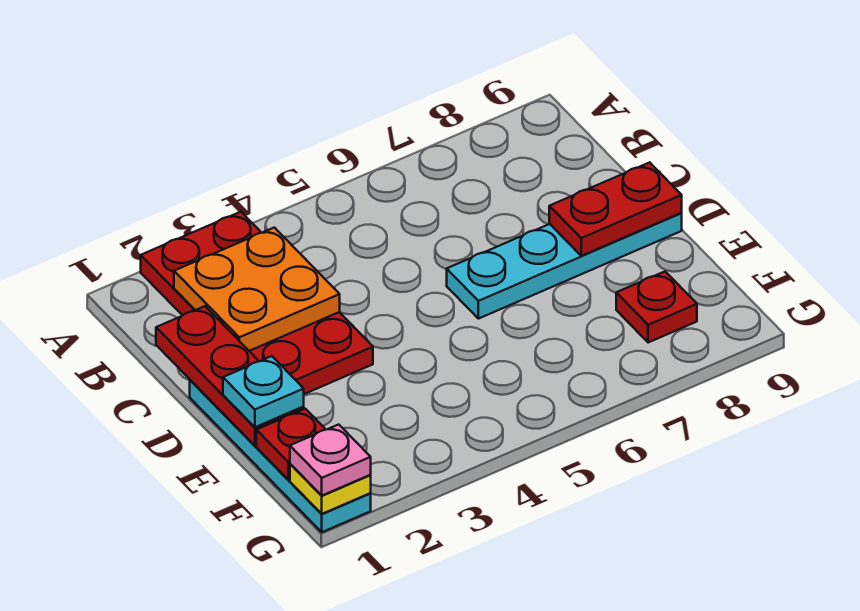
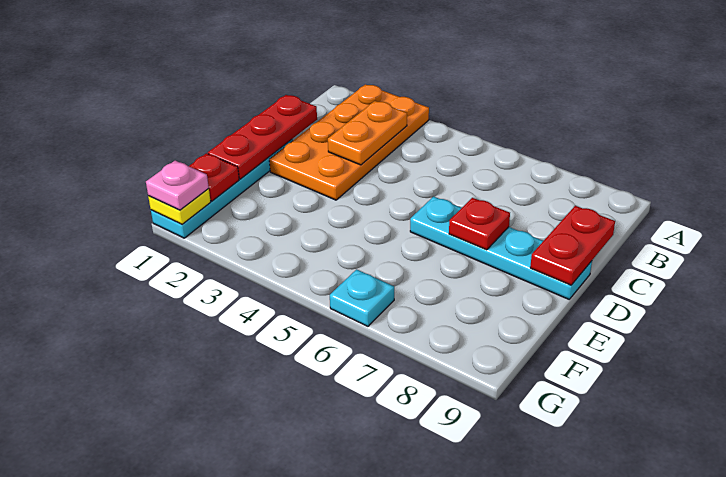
red plate A2:D3 level 1 -> orange plate A2:D3 level 1
orange plate B2:C3 level 2 -> orange plate B3:C3 level 2
red plate D8:D9 level 2 -> red plate C9:D9 level 2
cyan plate E1 level 3 -> cyan plate G6 level 1
red plate F8 level 1 -> red plate D7 level 2

